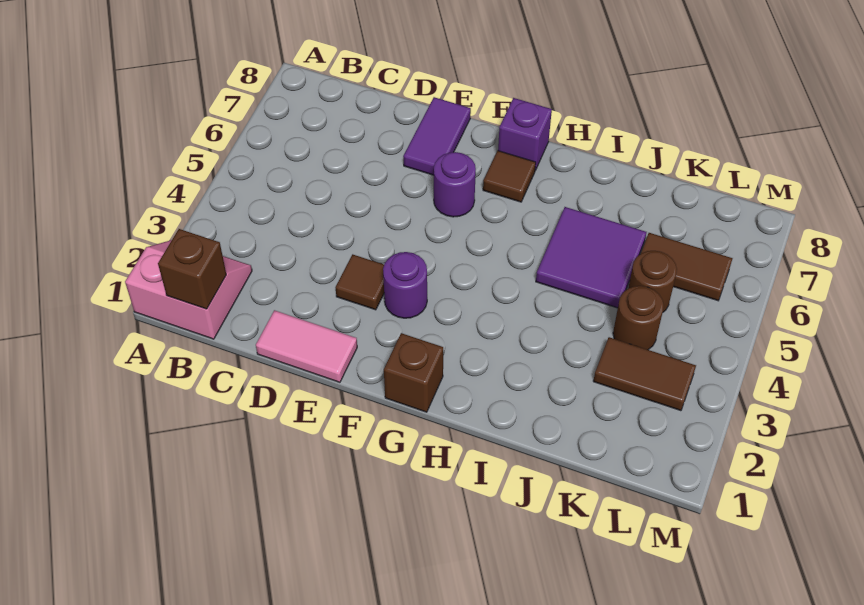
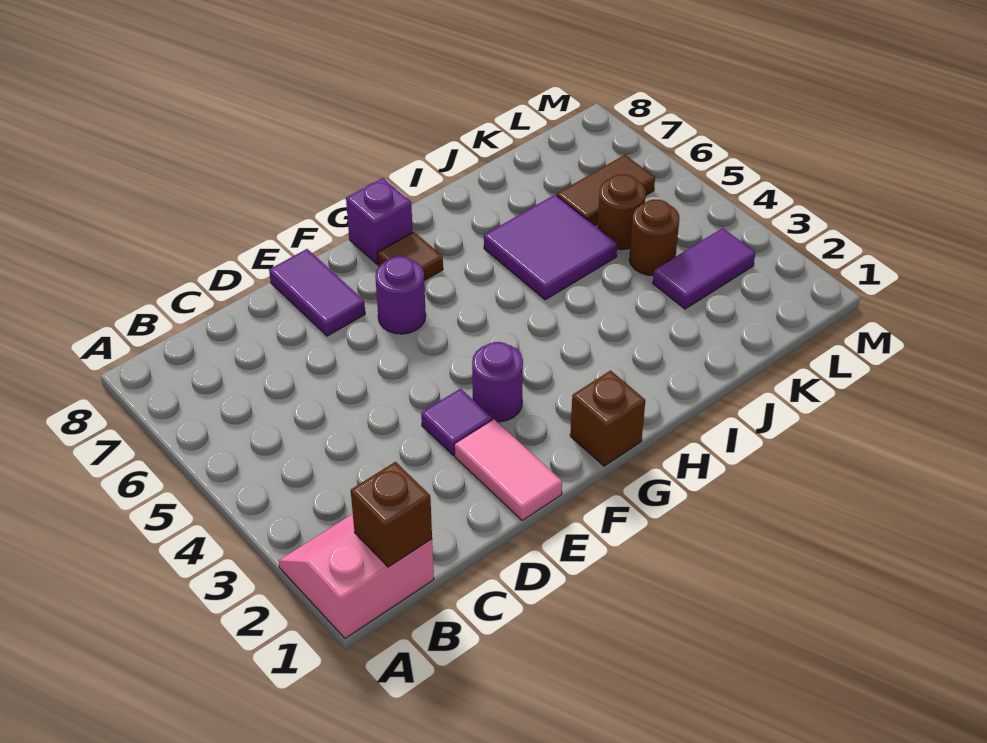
pink tile D1:E1 level 1 -> pink tile E1:E2 level 1
brown tile E3 level 1 -> purple tile E3 level 1
brown tile K3:L3 level 1 -> purple tile K3:L3 level 1

